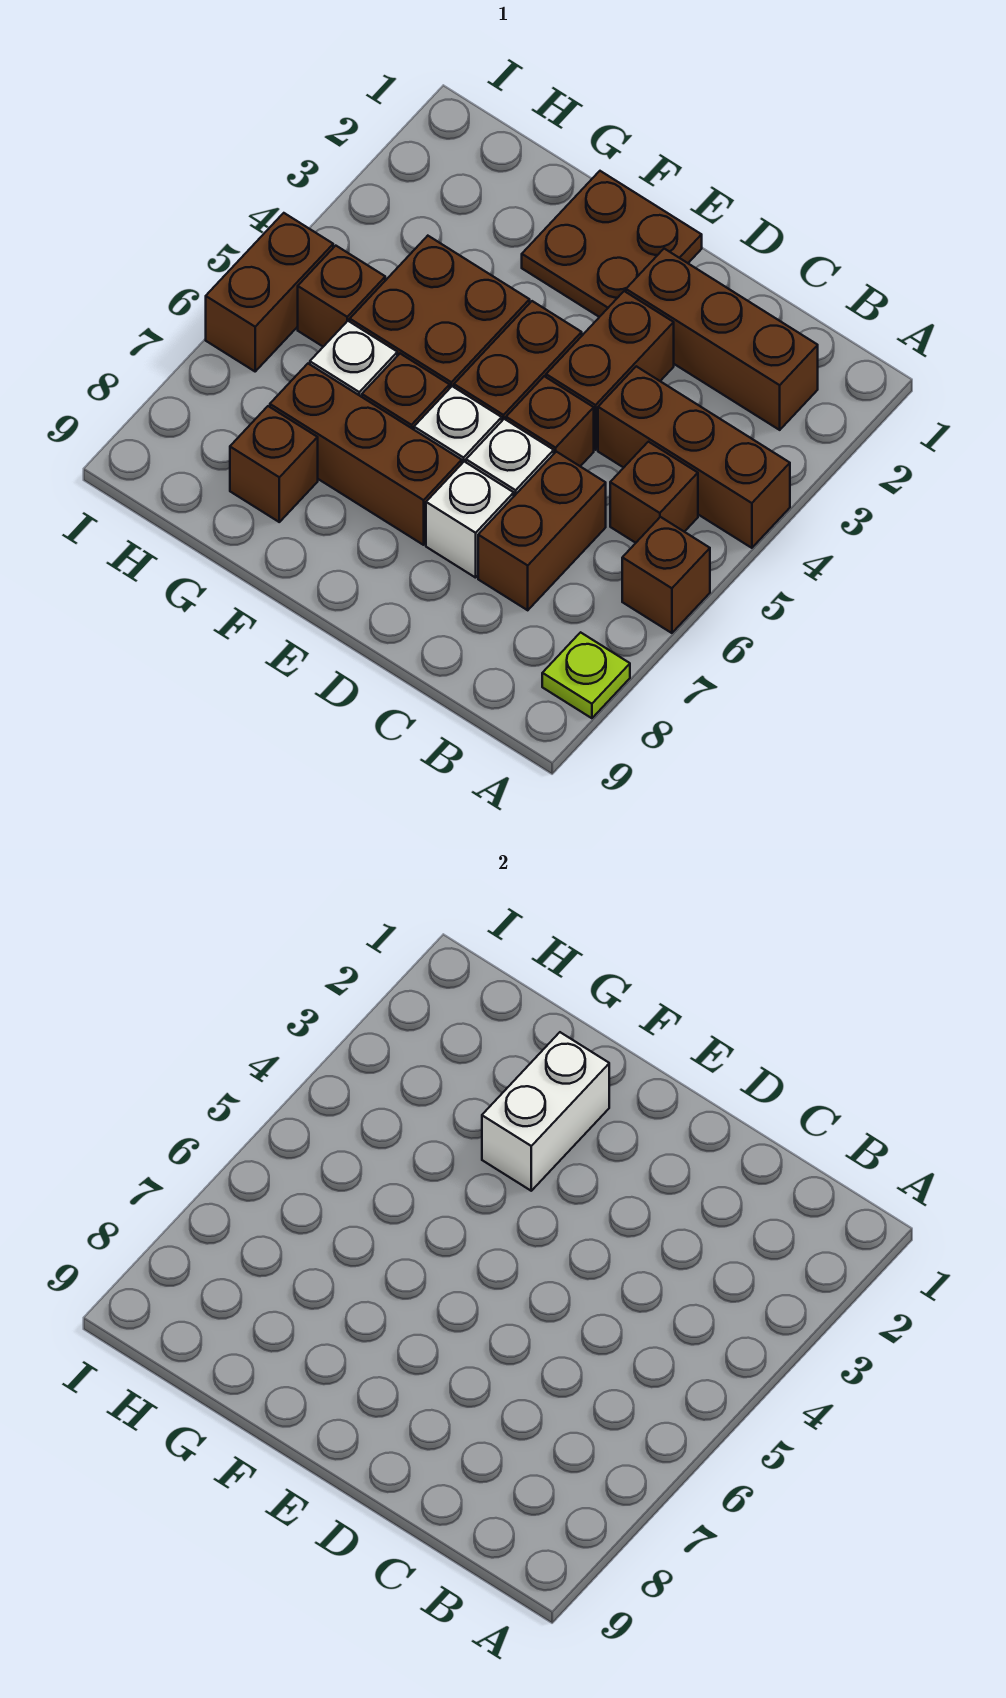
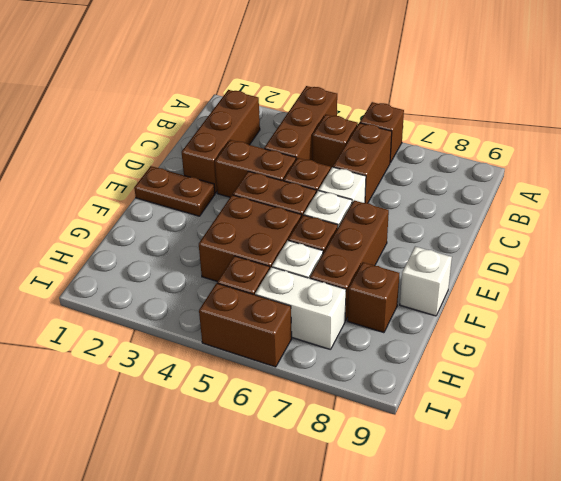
lime plate A8 level 1 -> none
brown brick C6:C7 level 1 -> brown brick B6:C6 level 1
white brick D7 level 1 -> white brick F9 level 1
brown plate E1:F2 level 1 -> brown plate E1:E2 level 1
white brick F2:F3 level 2 -> white brick H6:H7 level 1

